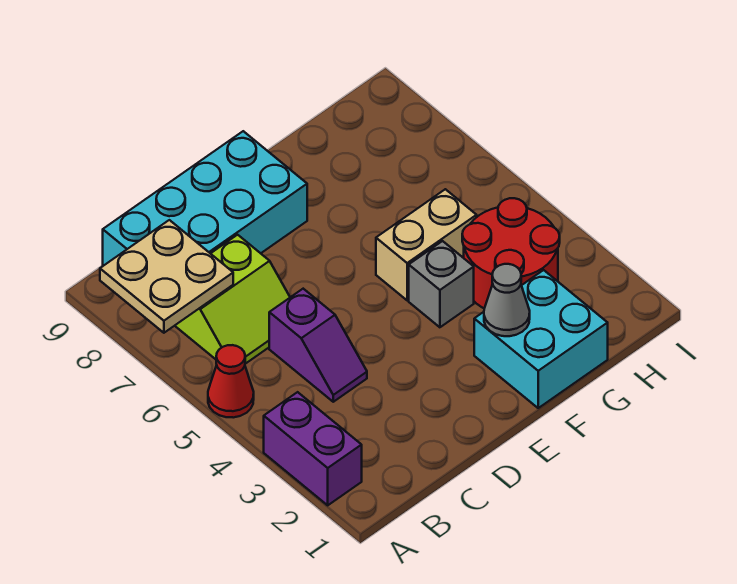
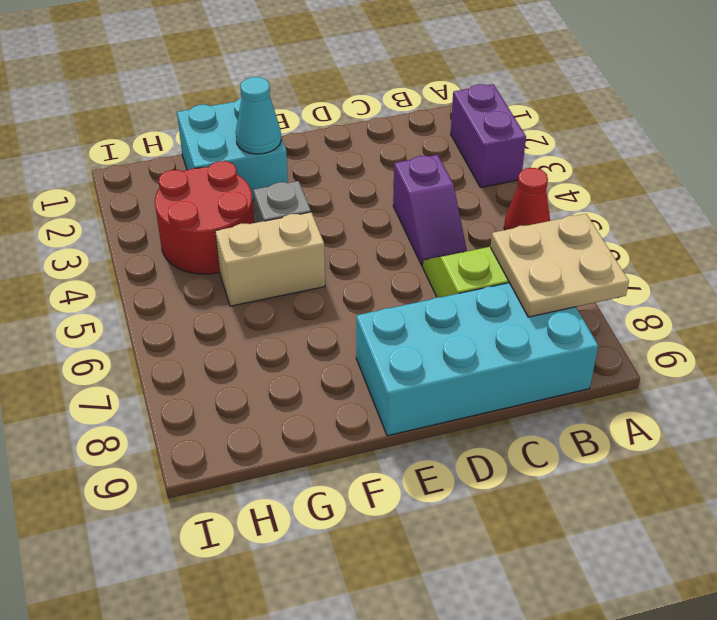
purple slope C4:C5 level 1 top 5 -> purple slope C4:C5 level 1 top 4
grey cone F2 level 2 -> cyan cone F2 level 2

